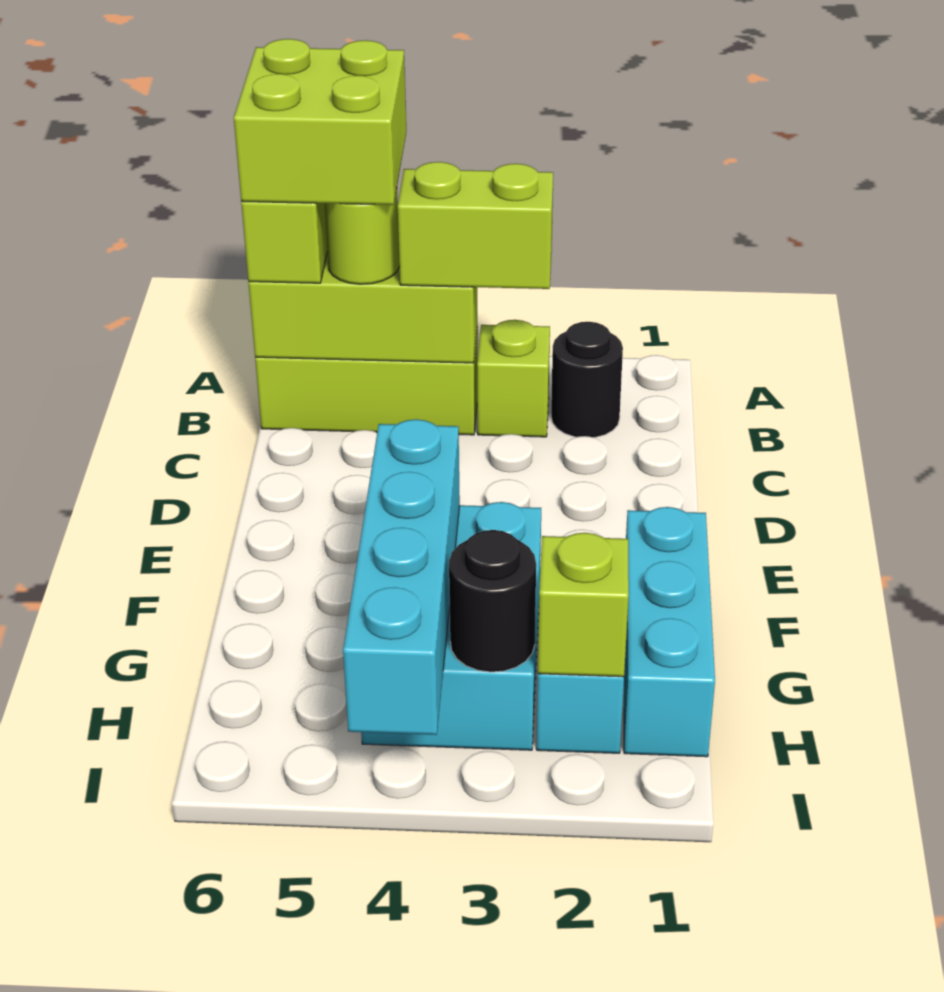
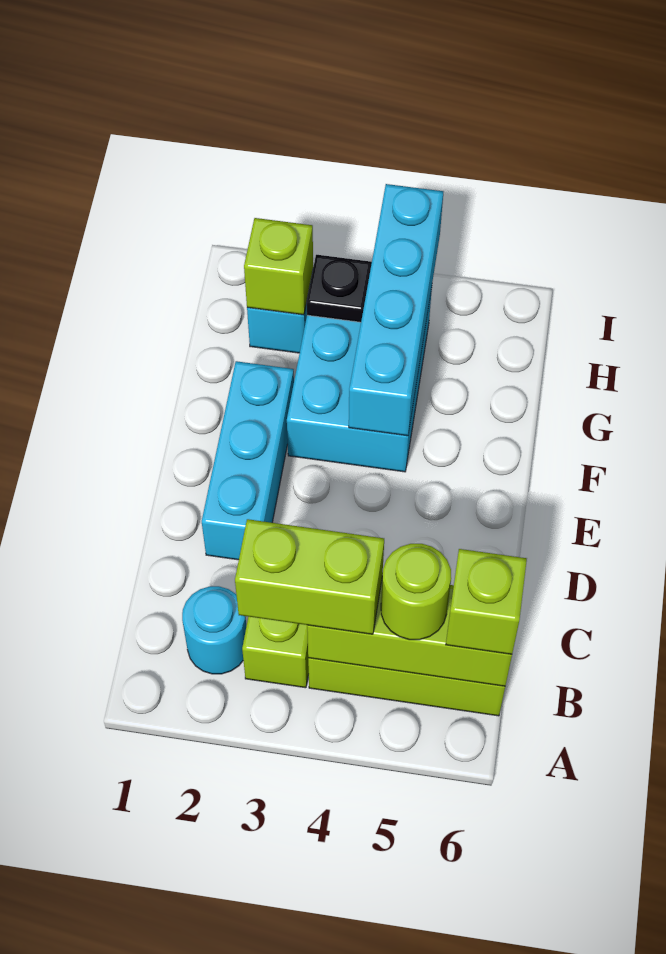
lime brick A5:B6 level 4 -> none
black round brick B2 level 1 -> cyan round brick B2 level 1
cyan brick F1:H1 level 1 -> cyan brick D2:F2 level 1
black round brick H3 level 2 -> black plate H3 level 2

